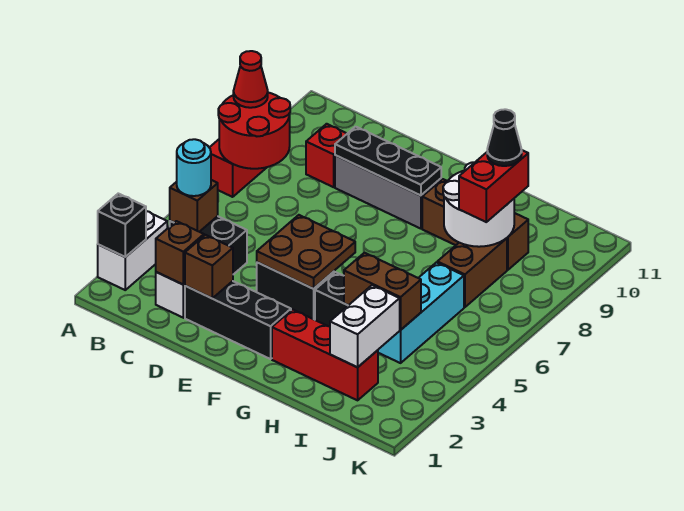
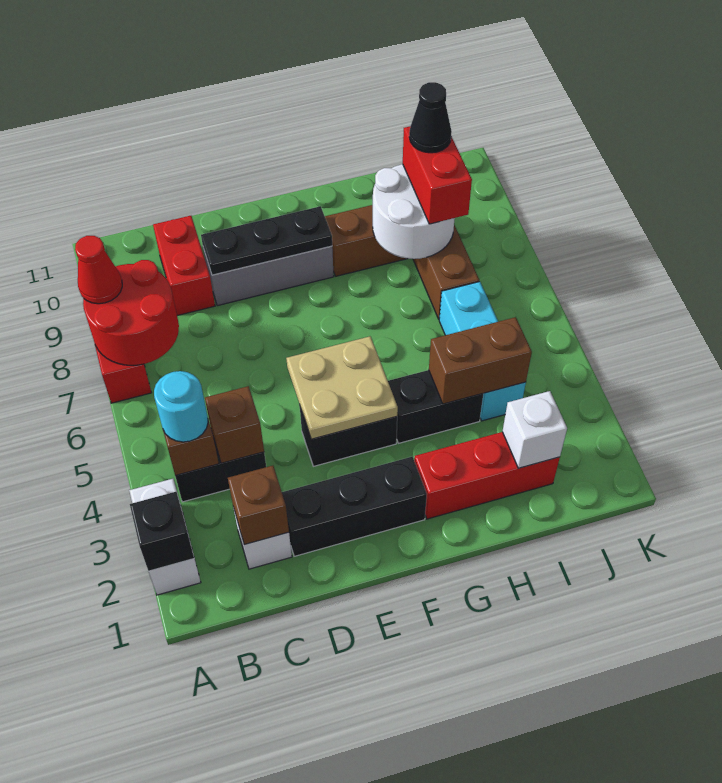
red brick C9 level 1 -> red brick C9:C10 level 1
brown brick D2 level 2 -> brown brick C4 level 2
brown plate E4:F5 level 2 -> tan plate E4:F5 level 2
white brick I2:I3 level 2 -> white brick I2 level 2

